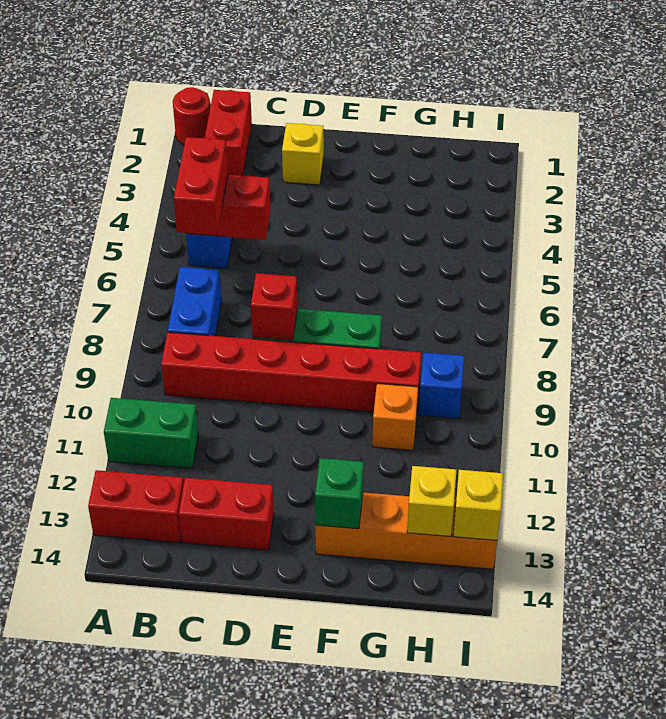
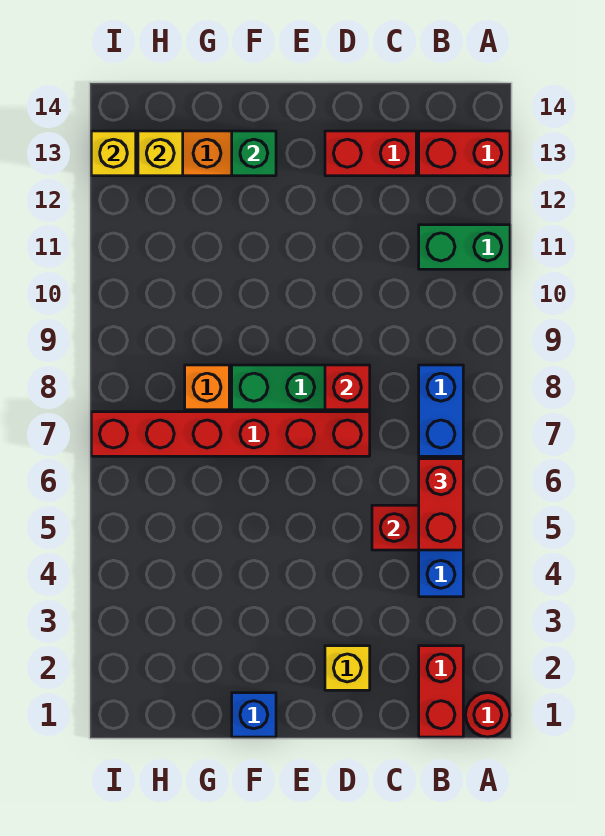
red brick B9:G9 level 1 -> red brick D7:I7 level 1
orange brick G10 level 1 -> orange brick G8 level 1
blue brick H9 level 1 -> blue brick F1 level 1

